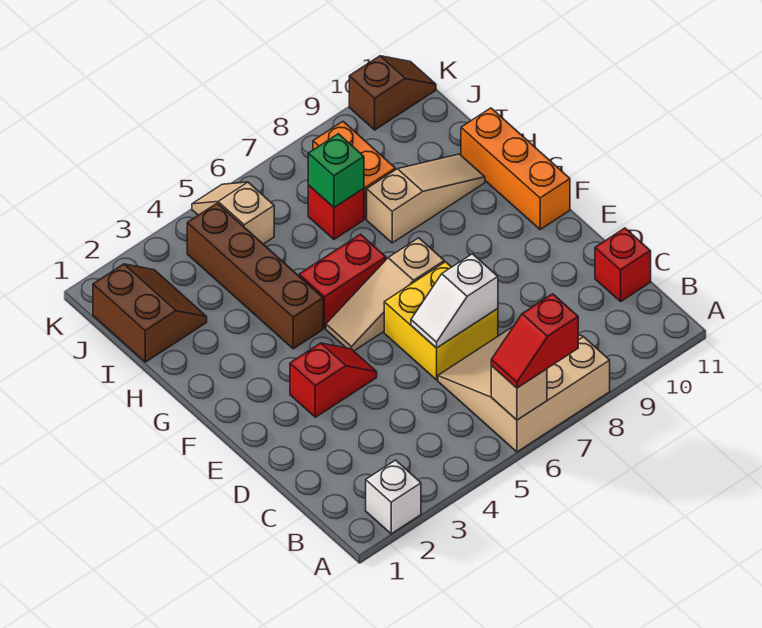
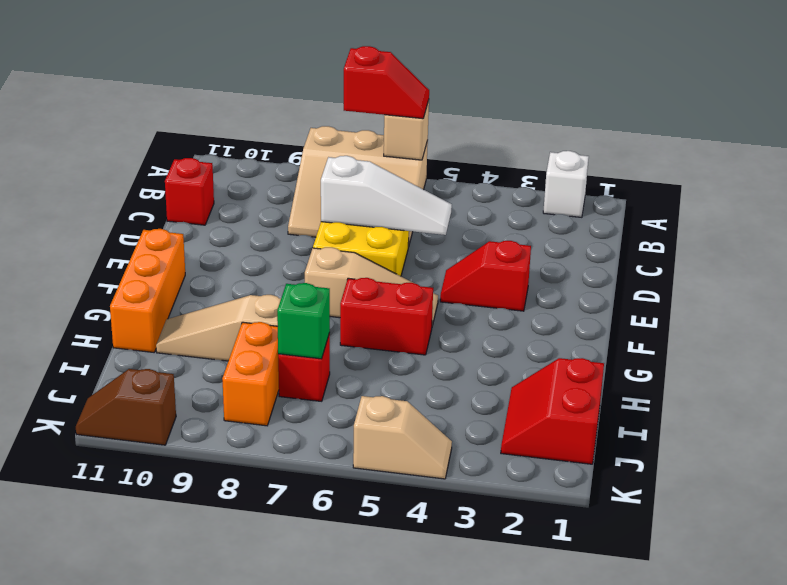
white slope D6:D7 level 2 top 7 -> white slope D5:D7 level 2 top 7
brown brick G4:J4 level 1 -> none
brown slope I1:J2 level 1 top 1 -> red slope I1:J2 level 1 top 1
tan slope J5:K5 level 1 top J -> tan slope K4:K5 level 1 top 5

